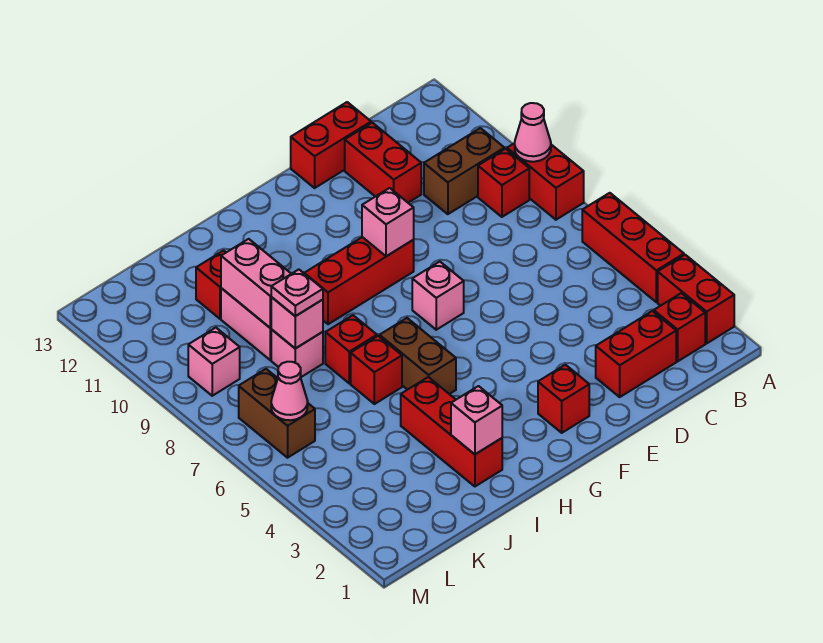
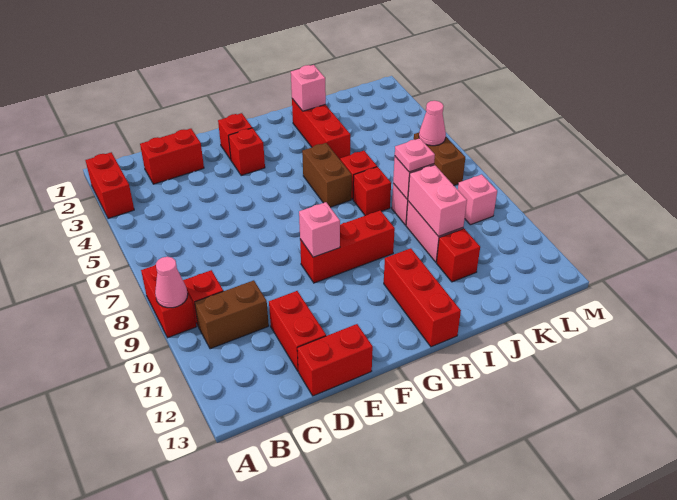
red brick A4:A6 level 1 -> red brick H11:H13 level 1
red brick B2 level 1 -> red brick F3 level 1
pink brick F7 level 1 -> none

